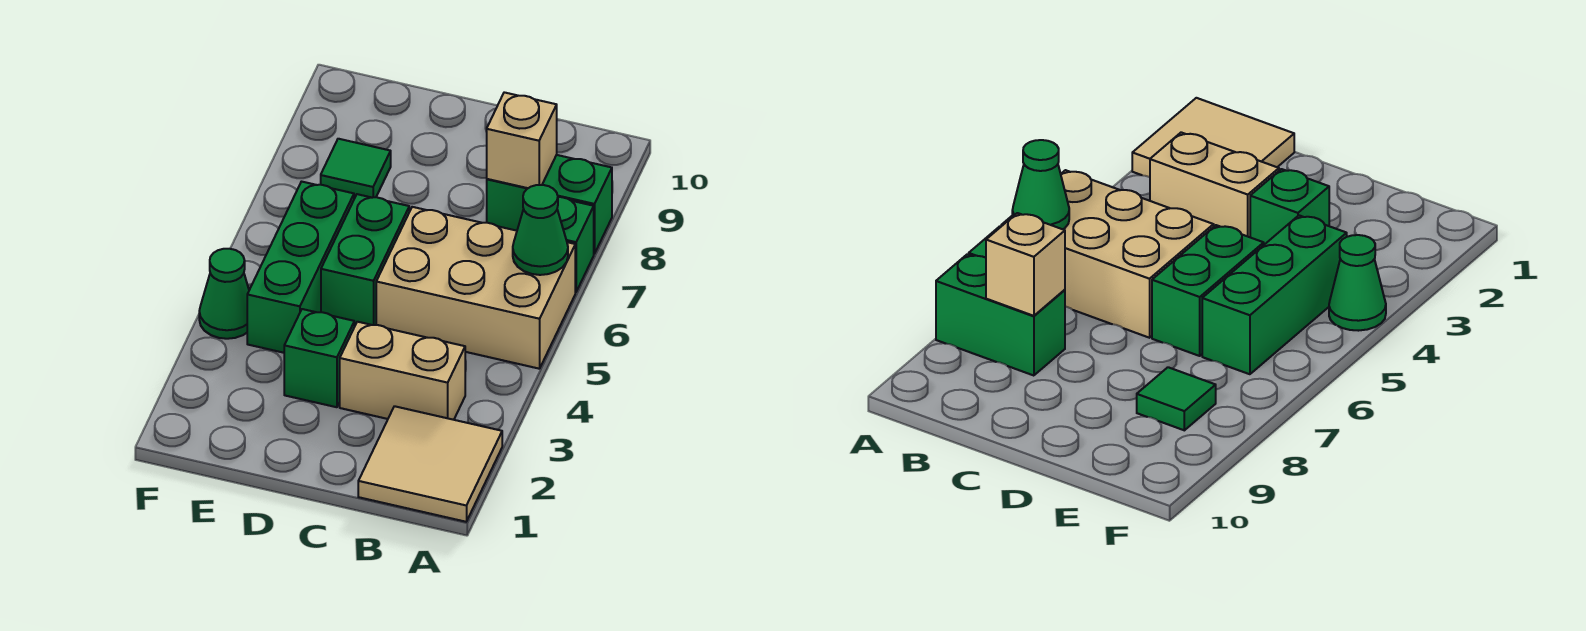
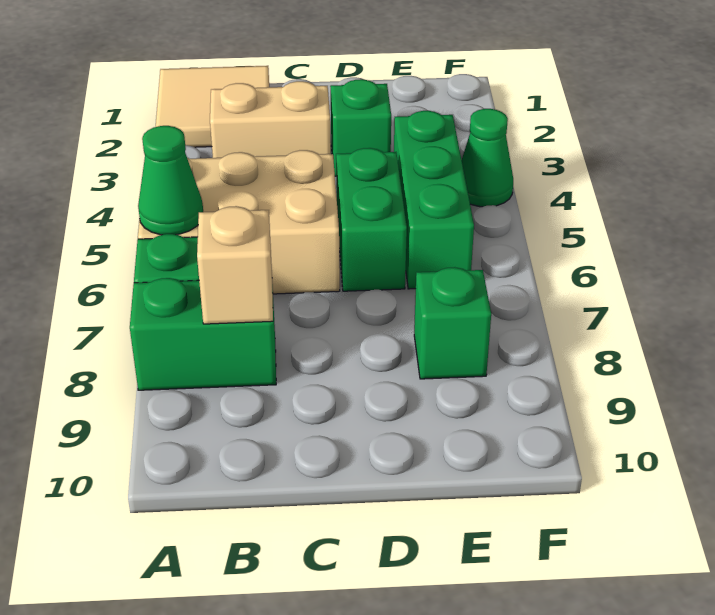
green tile E8 level 1 -> green brick E8 level 1

